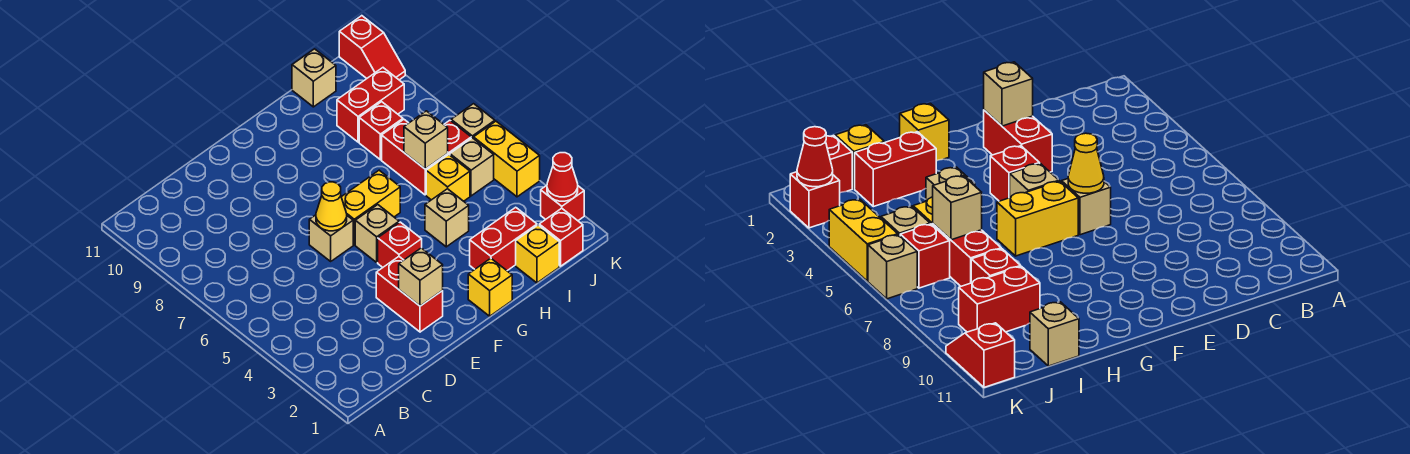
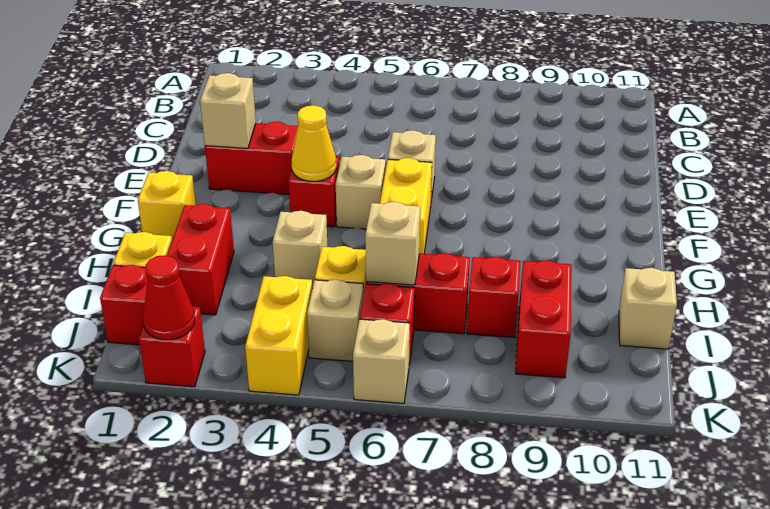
yellow cone E6 level 2 -> yellow cone F4 level 2
yellow brick K4:K5 level 1 -> yellow brick J4:K4 level 1
red slope K10:K11 level 1 top 11 -> none

